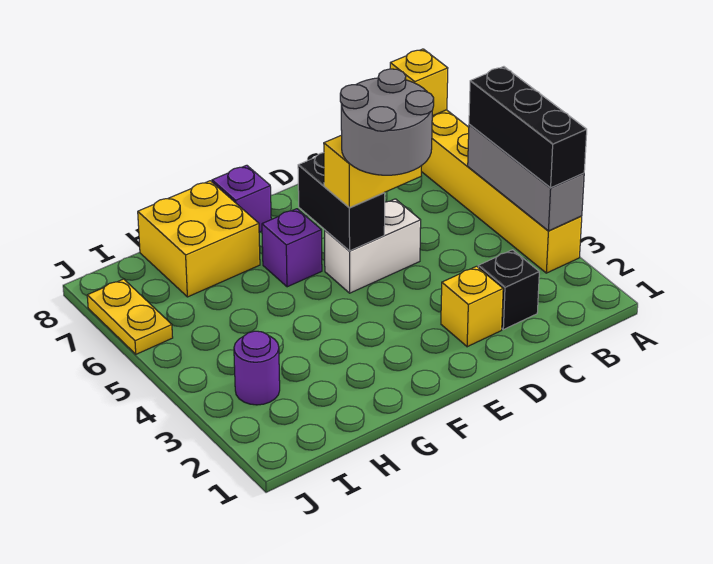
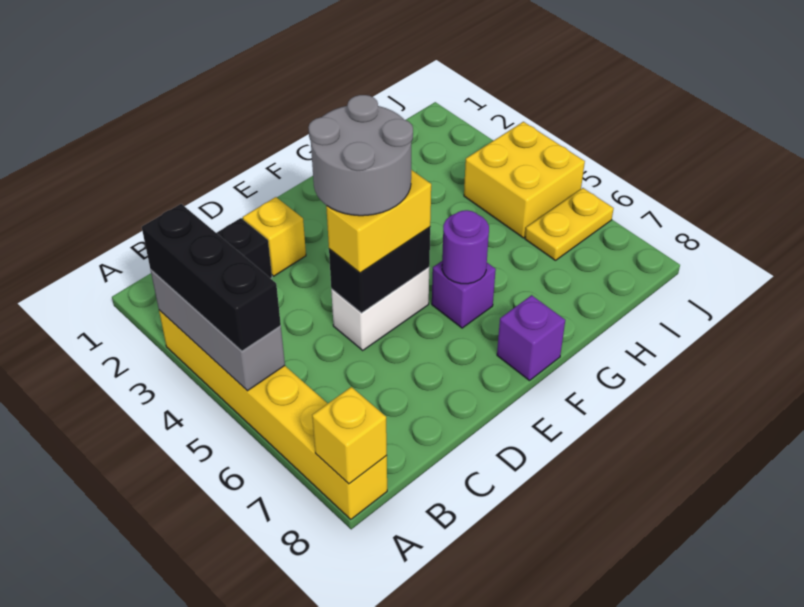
black brick E5:E6 level 2 -> black brick D5:E5 level 2
yellow brick G7:H8 level 1 -> yellow brick I4:J5 level 1
purple round brick I3 level 1 -> purple round brick F6 level 2
yellow plate J6:J7 level 1 -> yellow plate I6:J6 level 1

